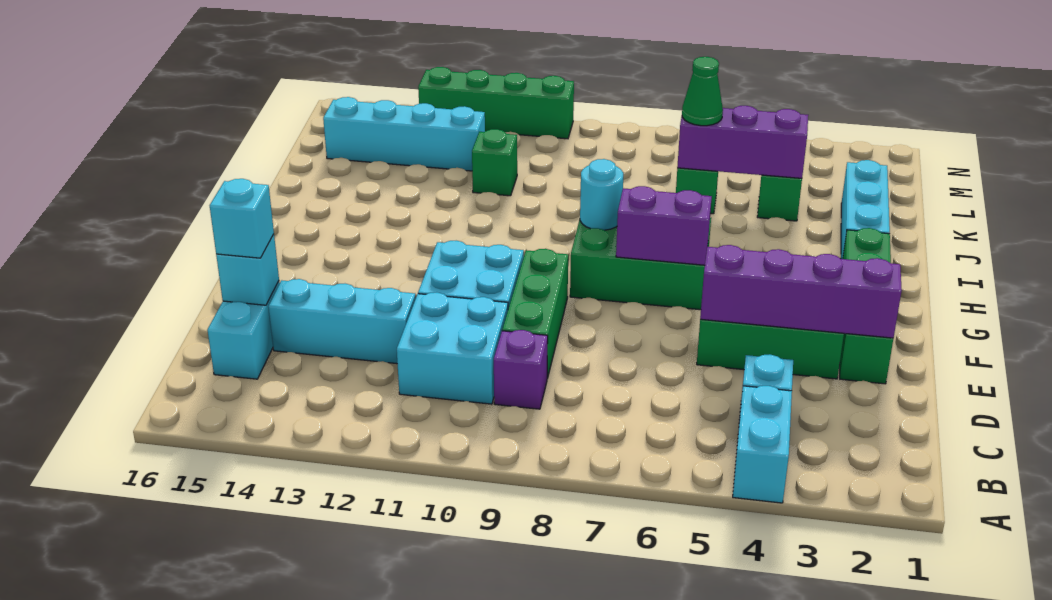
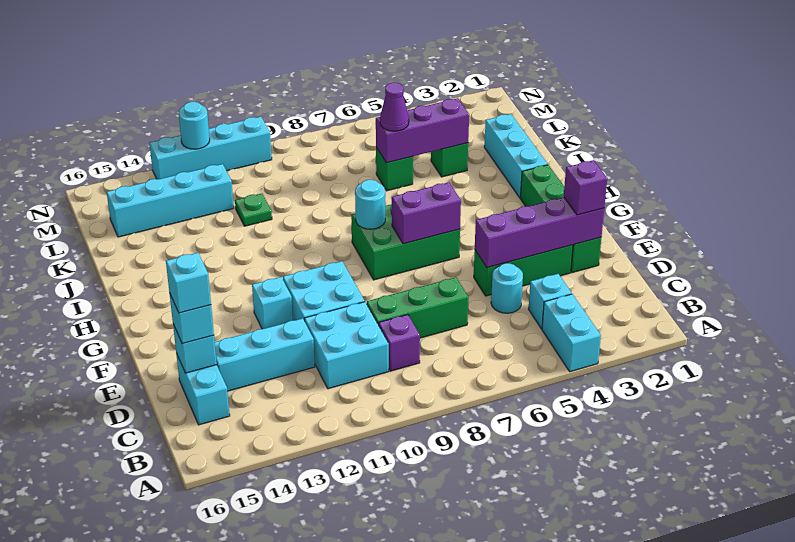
none -> cyan round brick D5 level 1
green brick D9:F9 level 1 -> green brick D7:D9 level 1
none -> cyan brick D15 level 4
none -> purple brick E2 level 3
none -> cyan brick F12 level 1
green cone K6 level 3 -> purple cone K6 level 3
green brick K11 level 1 -> green plate K11 level 1
green brick N10:N13 level 1 -> cyan brick N10:N13 level 1
none -> cyan round brick N12 level 2

